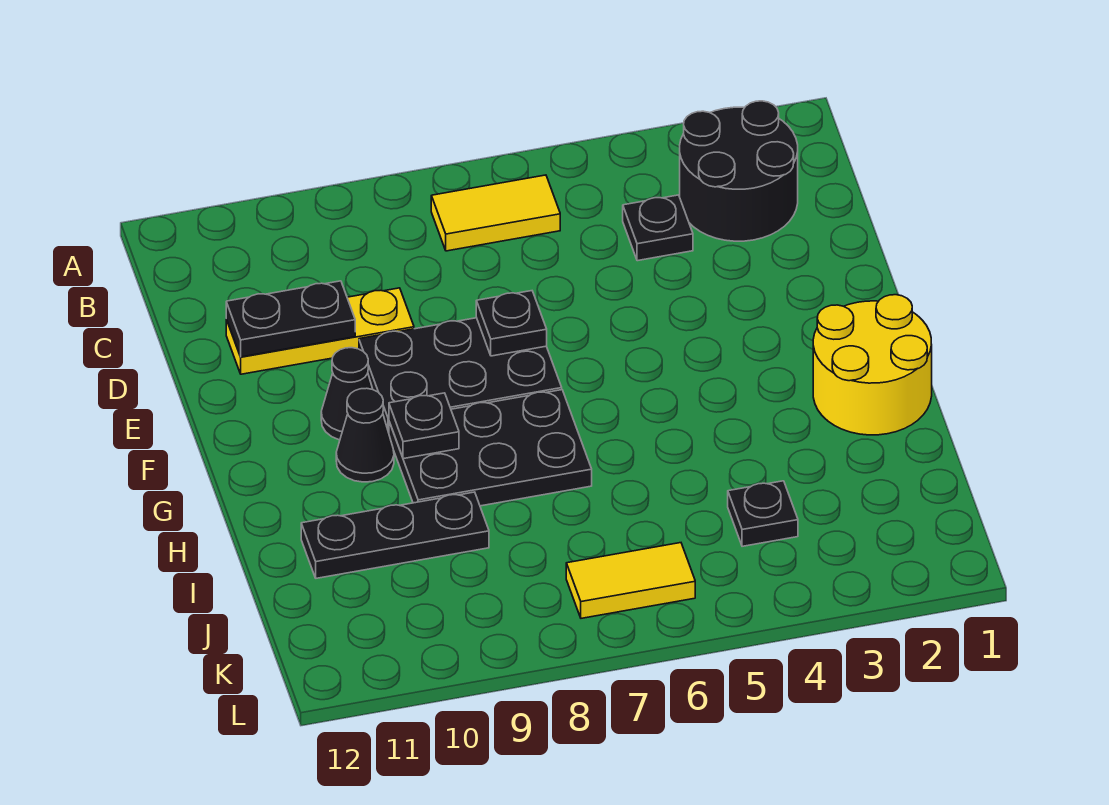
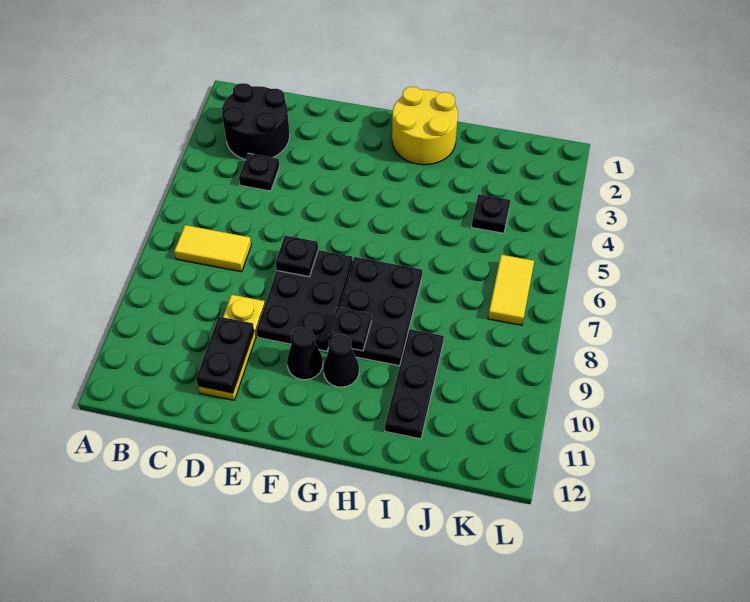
yellow tile B6:B7 level 1 -> yellow tile B7:C7 level 1

